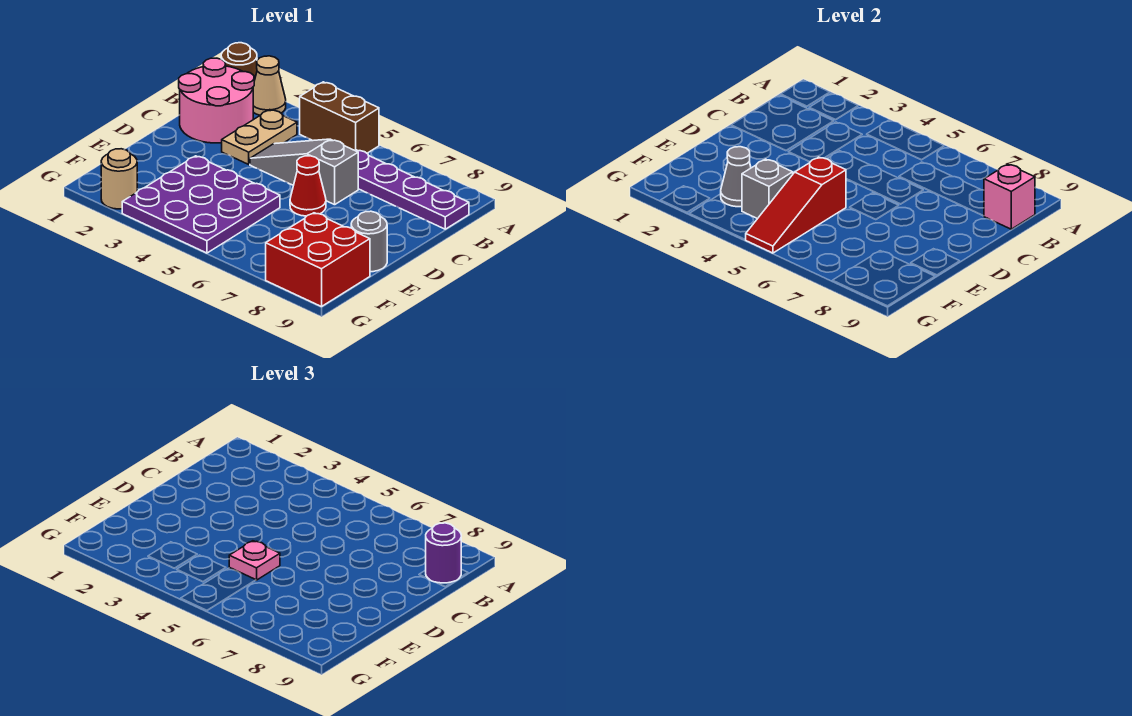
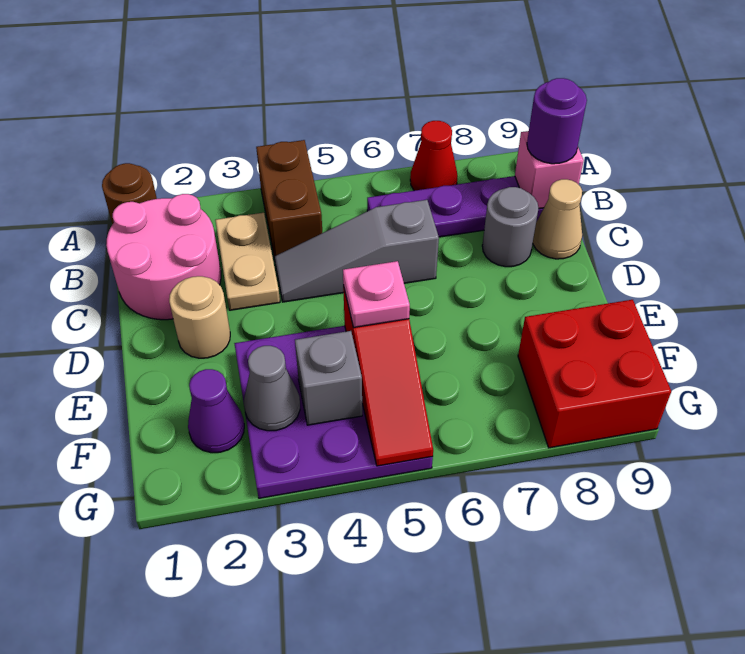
tan cone A2 level 1 -> tan cone C9 level 1
brown brick A4:A5 level 1 -> brown brick A4:B4 level 1
red cone D6 level 1 -> red cone A7 level 1
grey round brick E9 level 1 -> grey round brick C8 level 1
none -> purple cone F2 level 1
tan round brick G2 level 1 -> tan round brick D2 level 1

